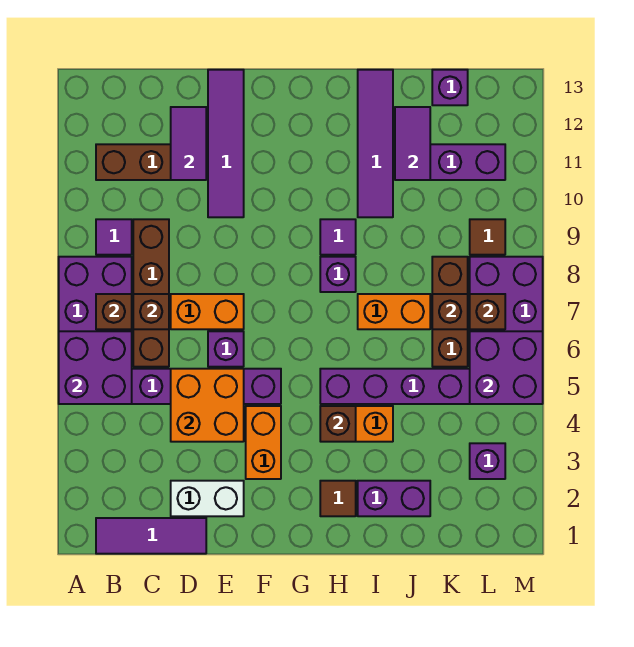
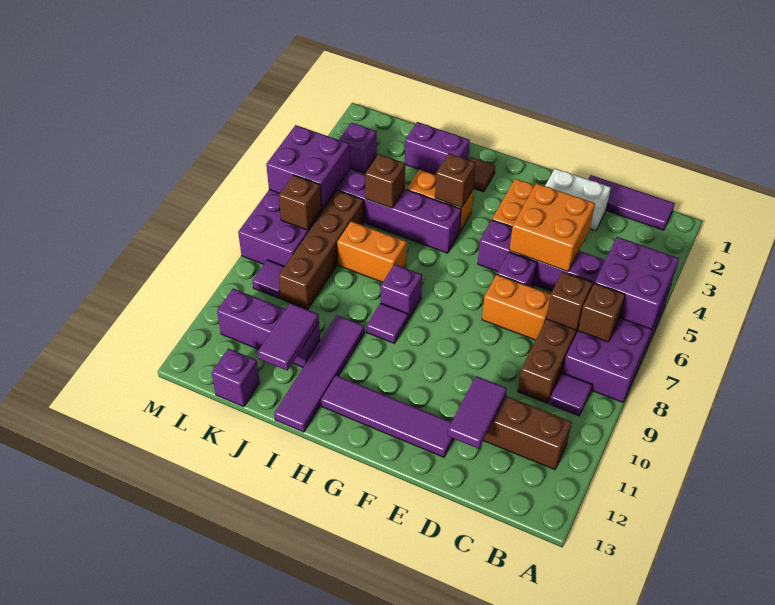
purple tile E10:E13 level 1 -> purple tile E12:H12 level 1
brown brick K6:K8 level 1 -> brown brick K6:K9 level 1
brown brick K7 level 2 -> brown brick J5 level 2
brown tile L9 level 1 -> purple tile L9 level 1

